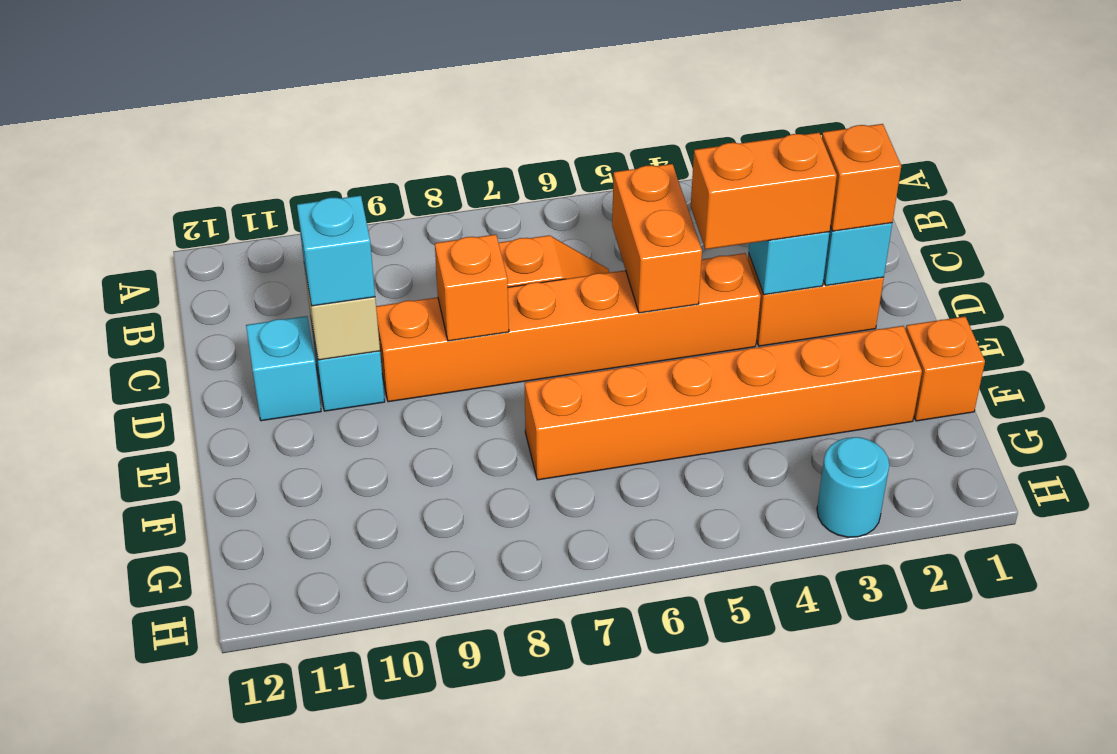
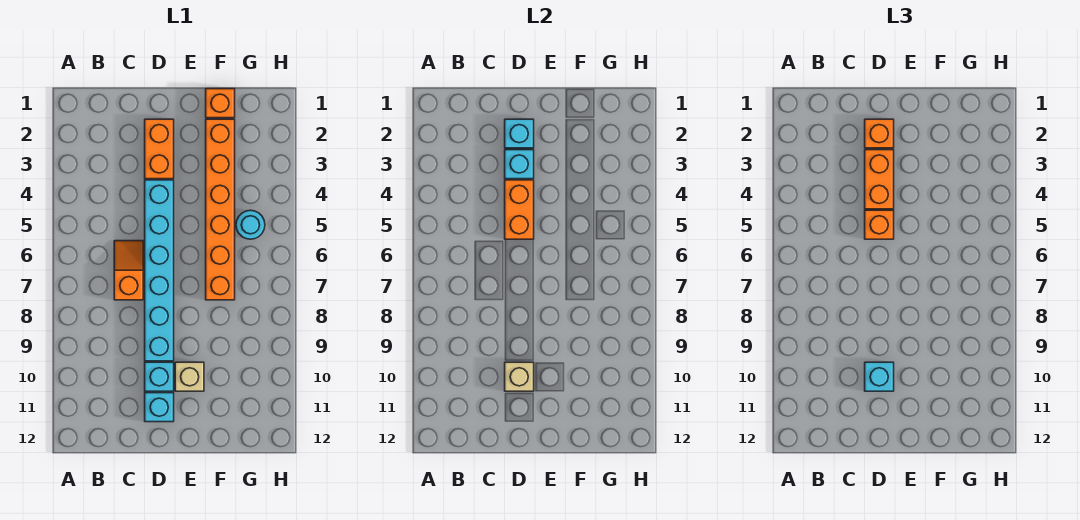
orange brick C5:D5 level 2 -> orange brick D4:D5 level 2
orange brick D4:D9 level 1 -> cyan brick D4:D9 level 1
orange brick D8 level 2 -> orange brick D5 level 3
none -> tan brick E10 level 1
cyan round brick H3 level 1 -> cyan round brick G5 level 1

